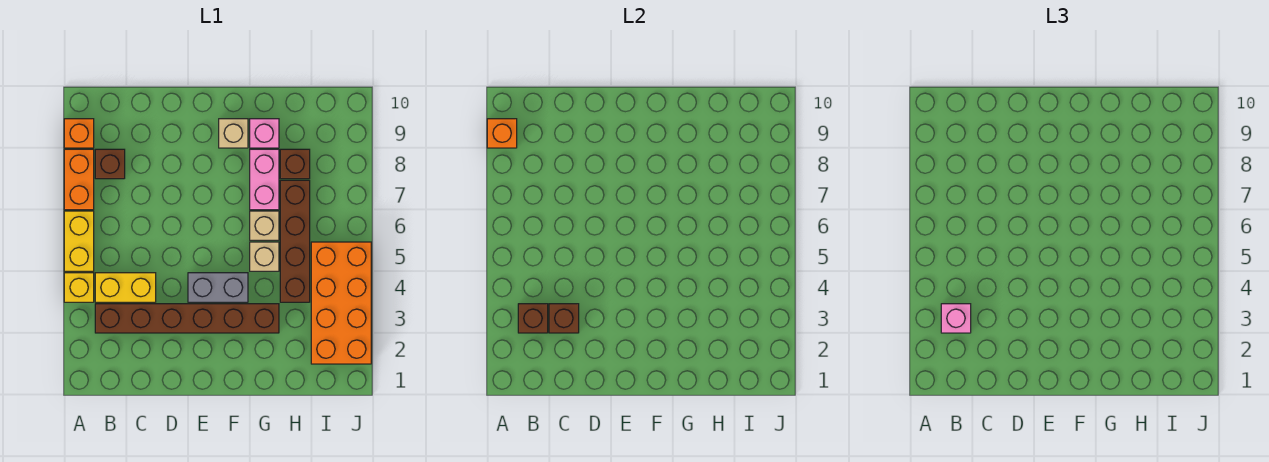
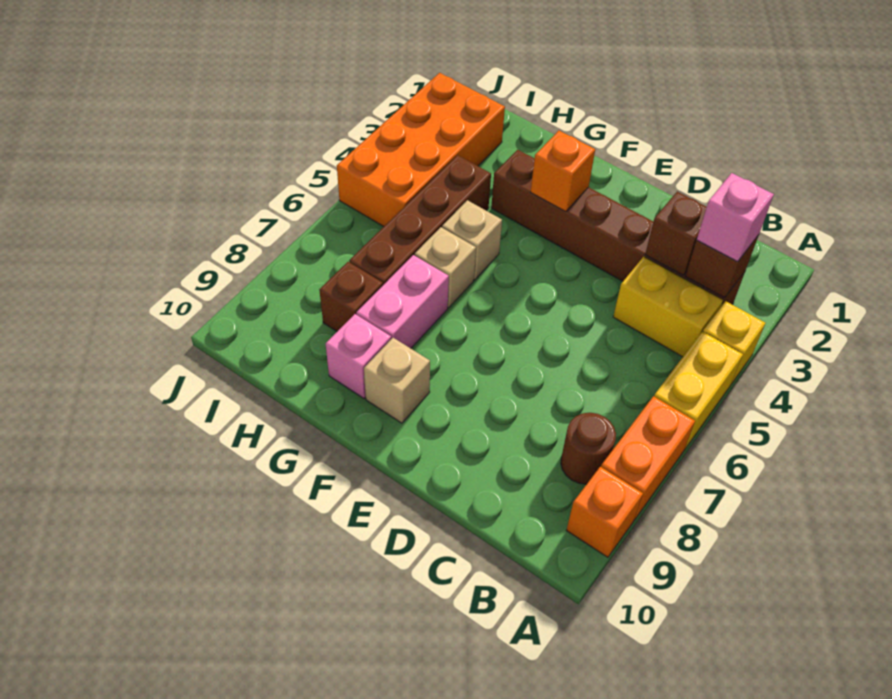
orange brick A9 level 2 -> orange brick F3 level 2
brown brick B8 level 1 -> brown round brick B8 level 1
grey brick E4:F4 level 1 -> none

